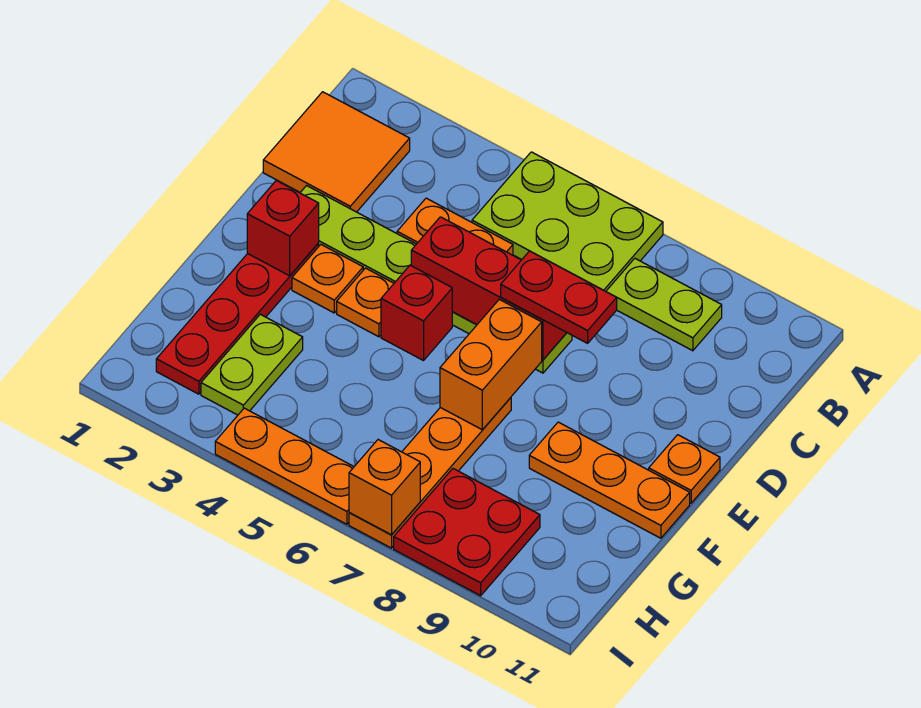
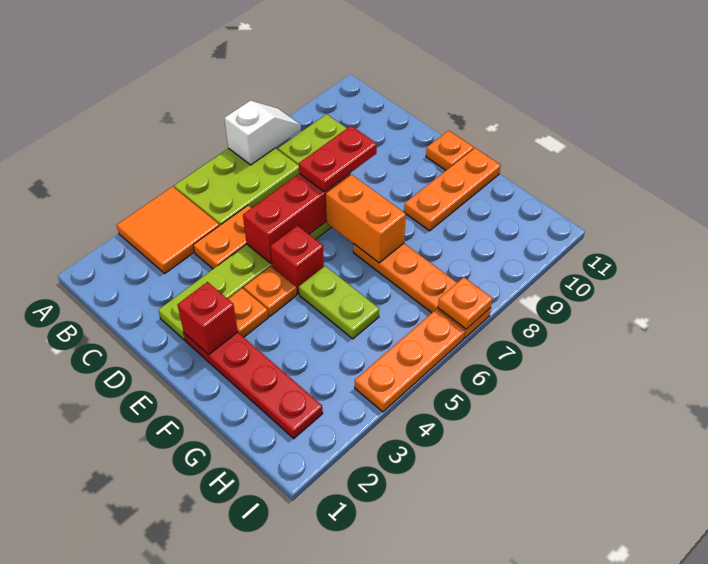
none -> white slope A7:A8 level 2 top 7
orange tile B1:C2 level 1 -> orange tile A3:B4 level 1
lime plate G3:H3 level 1 -> lime plate F5:G5 level 1
red plate H8:I9 level 1 -> none
orange brick I7 level 2 -> orange plate I7 level 2

